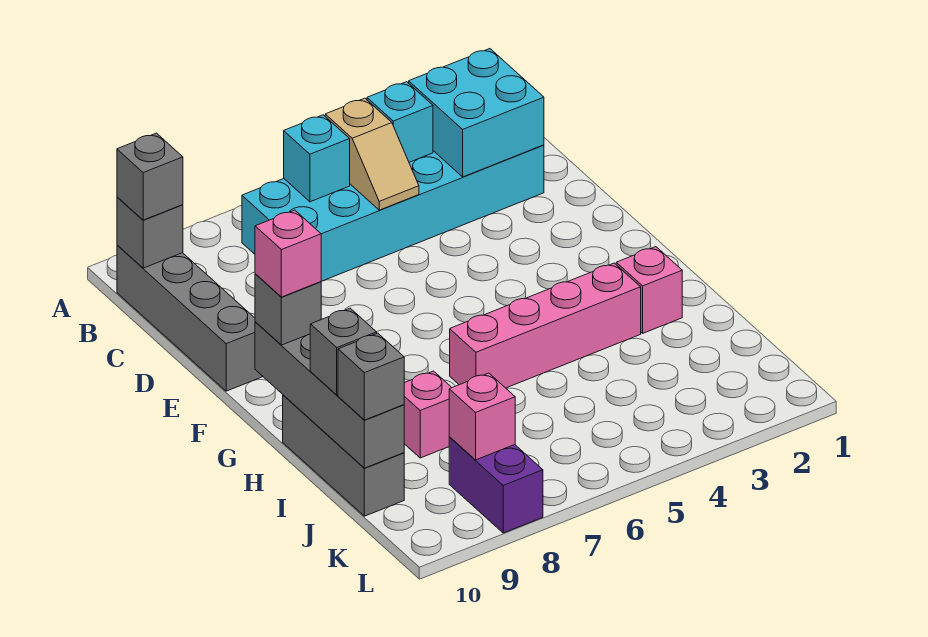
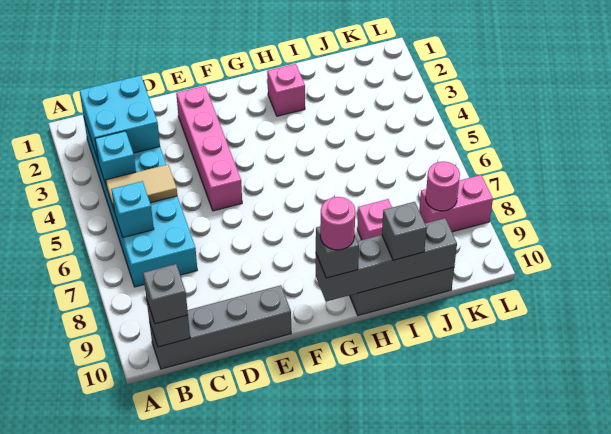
tan slope B5:C5 level 2 top B -> tan tile B5:C5 level 2
pink brick G10 level 4 -> pink round brick G10 level 4
pink brick H3:H6 level 1 -> pink brick E2:E5 level 1
grey brick J10 level 3 -> none
purple brick K8:L8 level 1 -> pink brick K8:L8 level 1
pink brick K8 level 2 -> pink round brick K8 level 2

